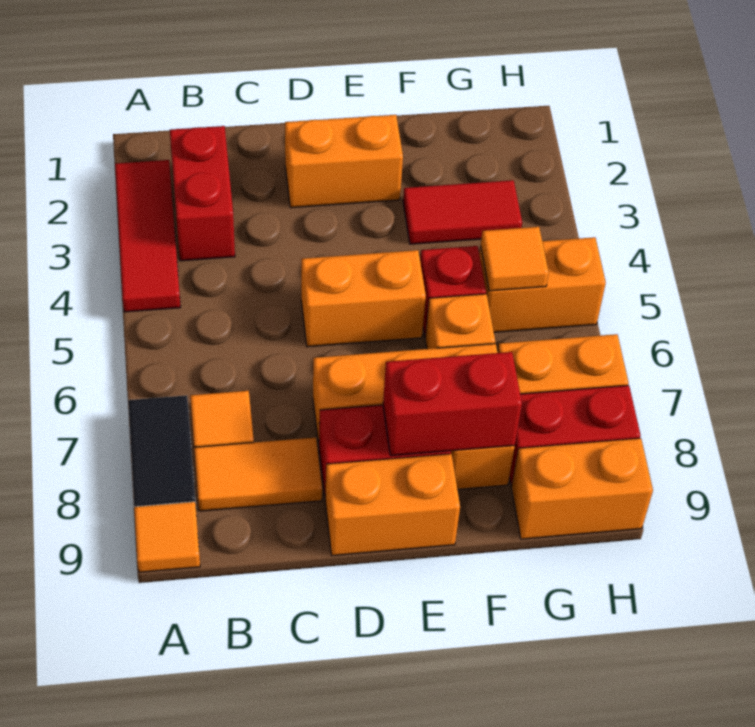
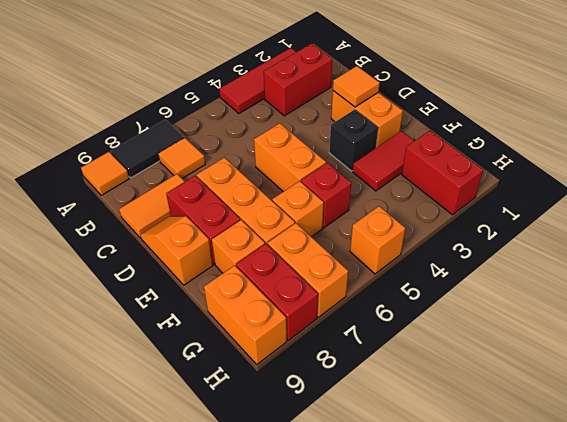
orange tile B8:C8 level 1 -> orange tile C8:C9 level 1
orange brick D9:E9 level 1 -> orange slope D9:E9 level 1 top E
none -> black brick E3 level 1
red brick E8:F8 level 2 -> red brick G2:H2 level 1
red tile F3:G3 level 1 -> red tile F2:F3 level 1
orange brick G5:H5 level 1 -> orange brick H5 level 1
orange tile G5 level 2 -> orange tile D2 level 2

